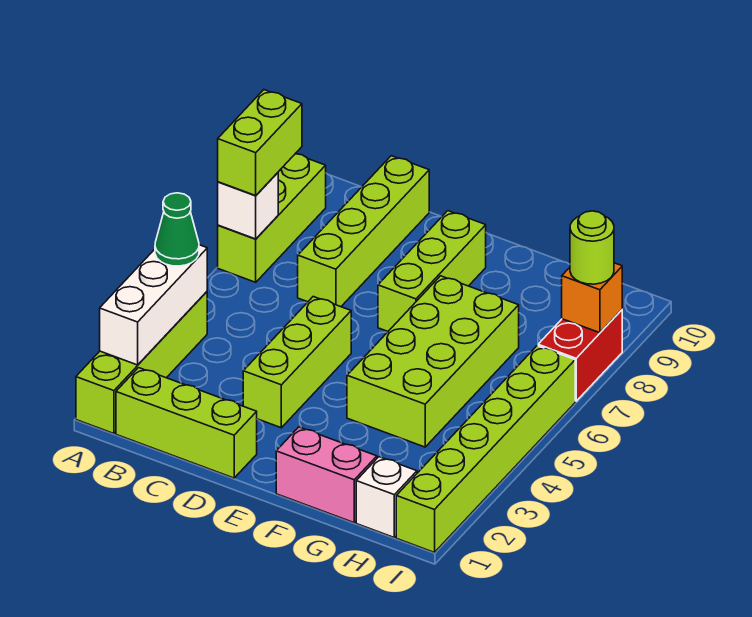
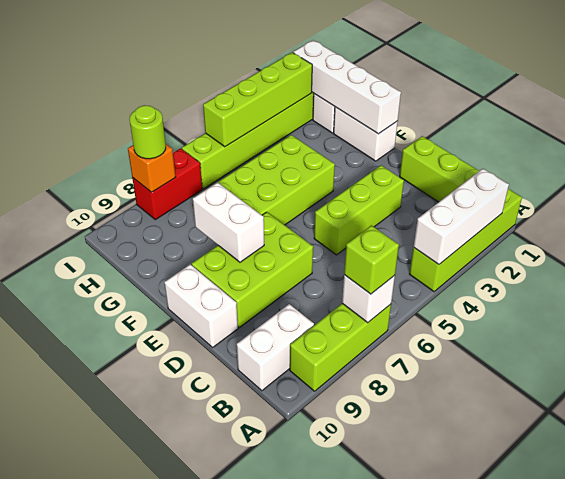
green cone A4 level 3 -> none
lime brick A7:A8 level 3 -> lime brick A7 level 3
none -> white brick B9:B10 level 1
lime brick C7:C10 level 1 -> lime brick I2:I5 level 2
none -> white brick D10:E10 level 1
lime brick E7:E9 level 1 -> lime brick D7:E9 level 1
none -> white brick E8:F8 level 2
pink brick F1:G1 level 1 -> white brick F1:G1 level 1
none -> white brick F1:I1 level 2

